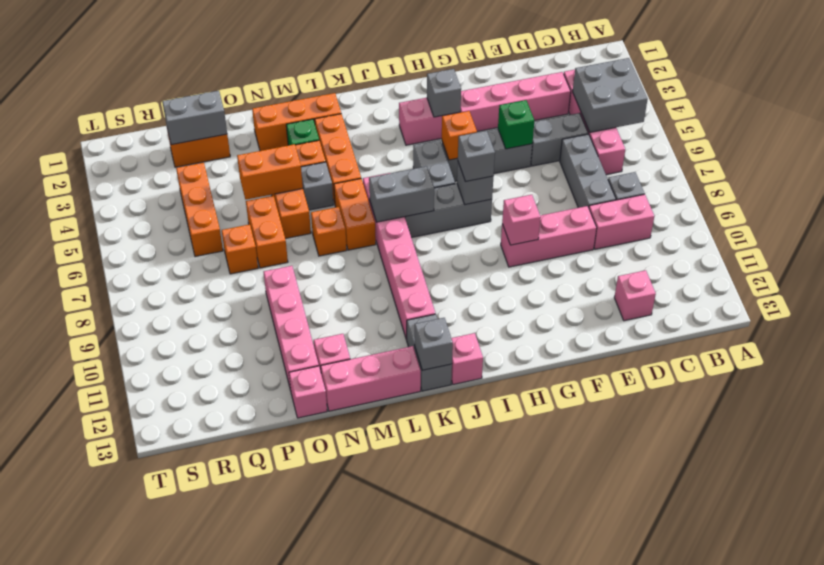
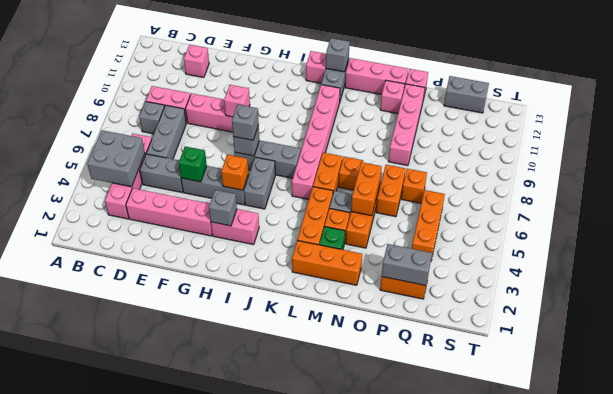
grey brick J7:K7 level 2 -> grey brick Q13:R13 level 1
orange brick N5:O5 level 2 -> orange brick N5:N6 level 2

